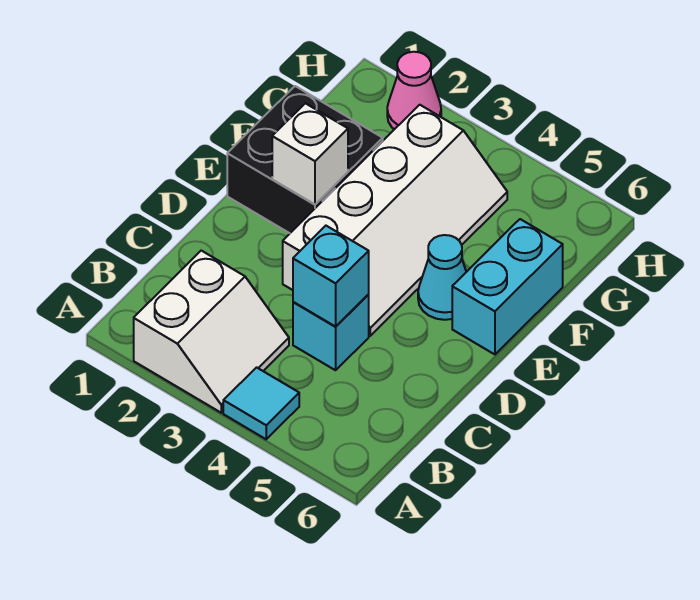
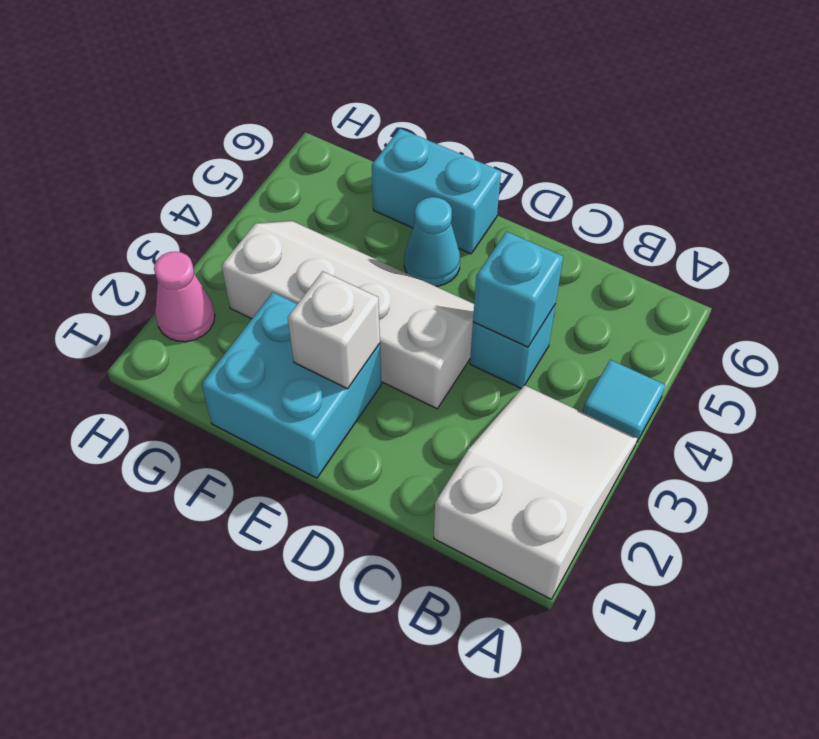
white slope A2:B3 level 1 top 2 -> white slope A1:B3 level 1 top 1
black brick E1:F2 level 1 -> cyan brick E1:F2 level 1

